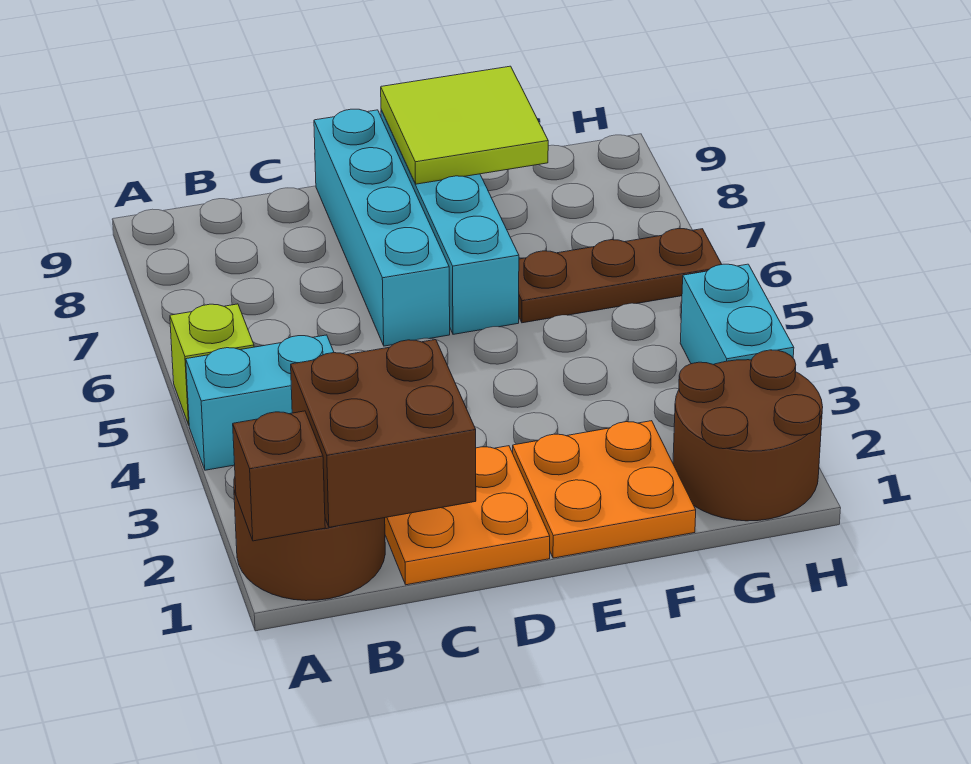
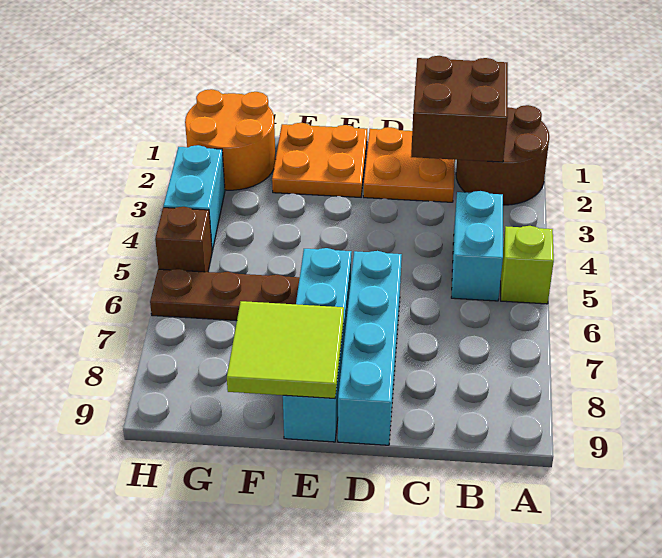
brown brick A1 level 2 -> brown brick H5 level 1
cyan brick A4:B4 level 1 -> cyan brick B4:B5 level 1
brown round brick G1:H2 level 1 -> orange round brick G1:H2 level 1

